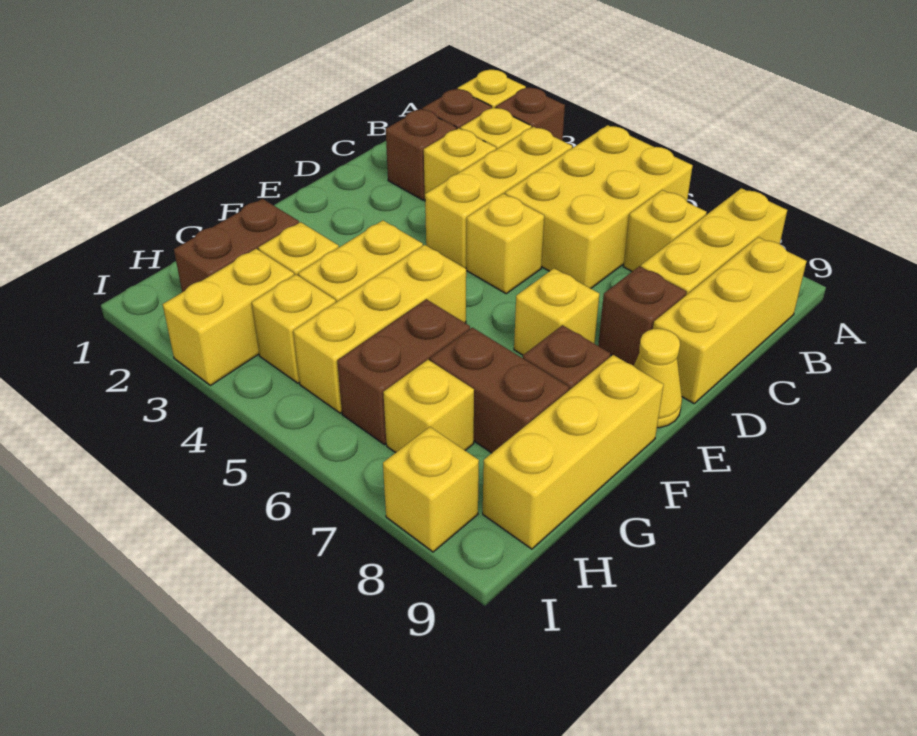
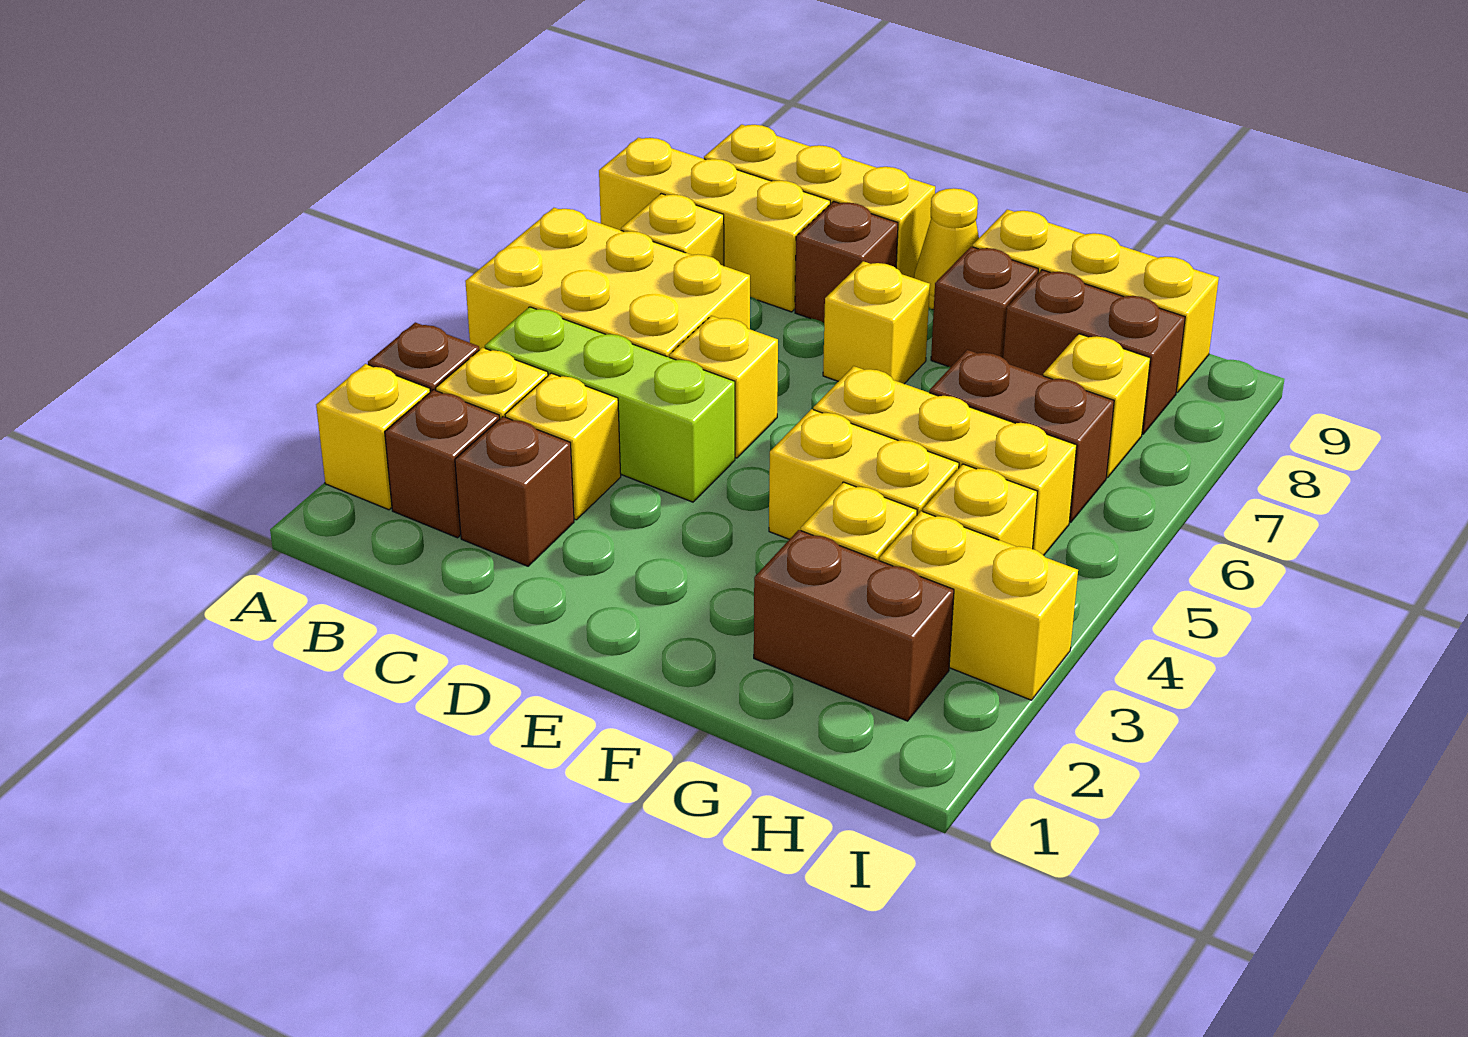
yellow brick B4:D4 level 1 -> lime brick B4:D4 level 1
brown brick G7:G8 level 1 -> brown brick G8:H8 level 1
yellow brick I8 level 1 -> none

